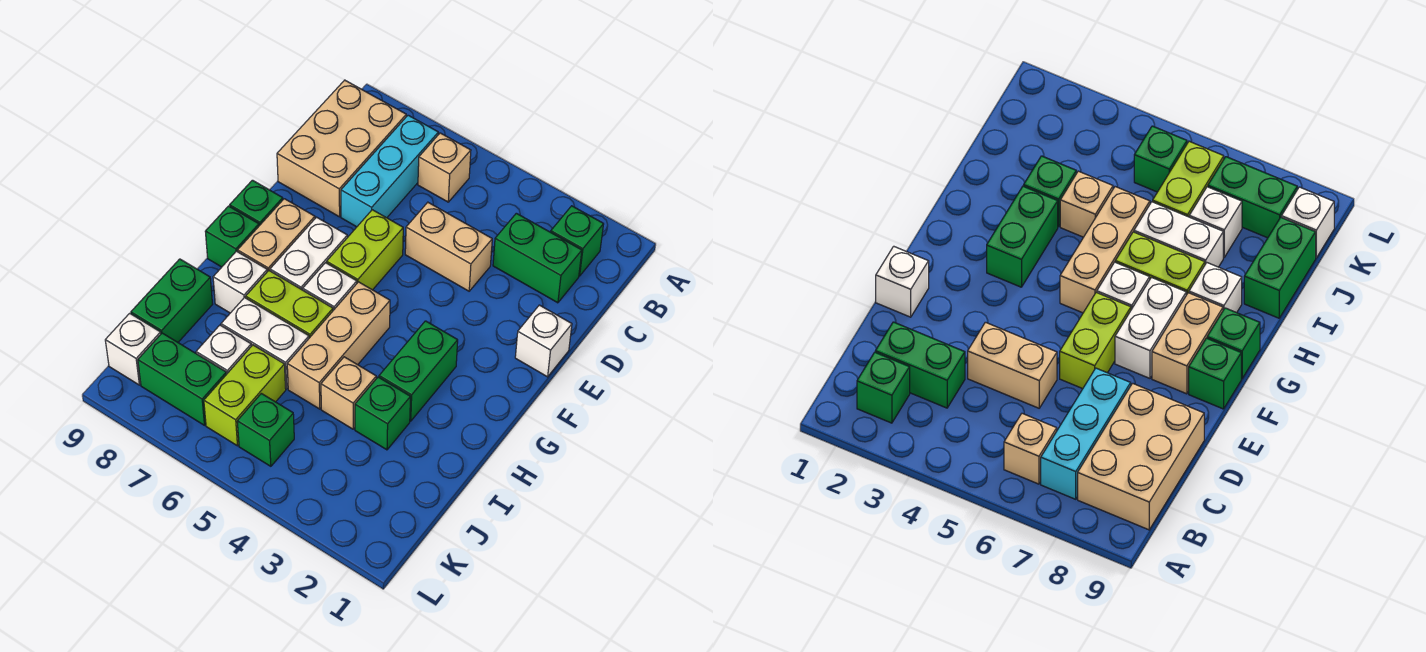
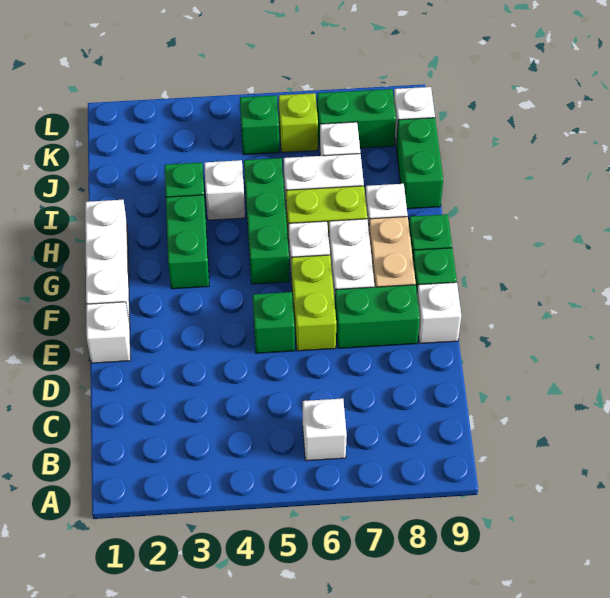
green brick B2 level 1 -> green brick E5 level 1
tan brick B6 level 1 -> white brick B6 level 1
cyan brick B7:D7 level 1 -> none
tan brick B8:D9 level 1 -> none
green brick C2:C3 level 1 -> green brick E7:E8 level 1
tan brick D4:D5 level 1 -> none
none -> white brick E9 level 1
none -> white brick F1:H1 level 1
tan brick G5:I5 level 1 -> green brick G5:I5 level 1
tan brick I4 level 1 -> white brick I4 level 1
lime brick J6:K6 level 1 -> lime brick K6 level 1

